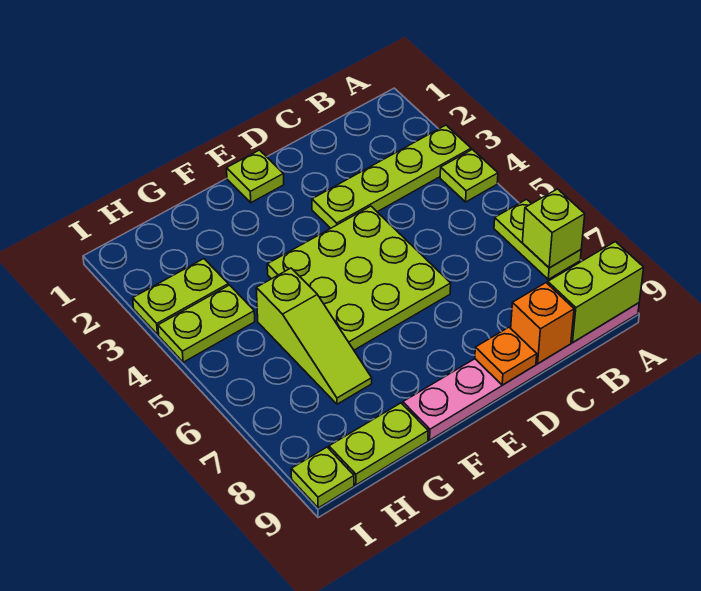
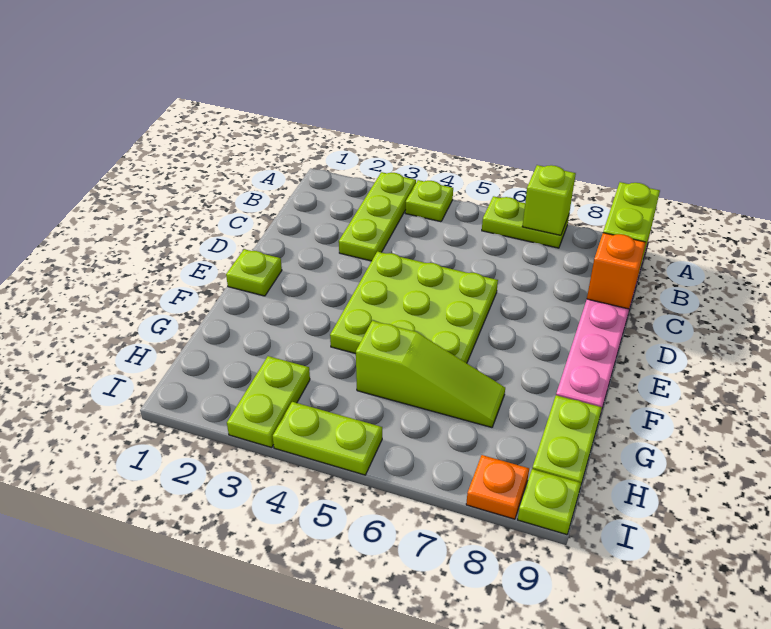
lime plate A3:D3 level 1 -> lime plate A3:C3 level 1
orange plate D9 level 2 -> orange plate I8 level 1
lime plate H4:I4 level 1 -> lime plate I4:I5 level 1

